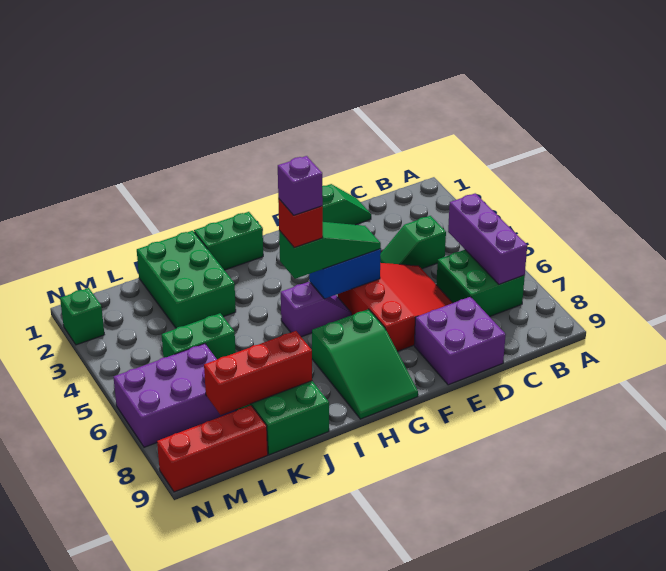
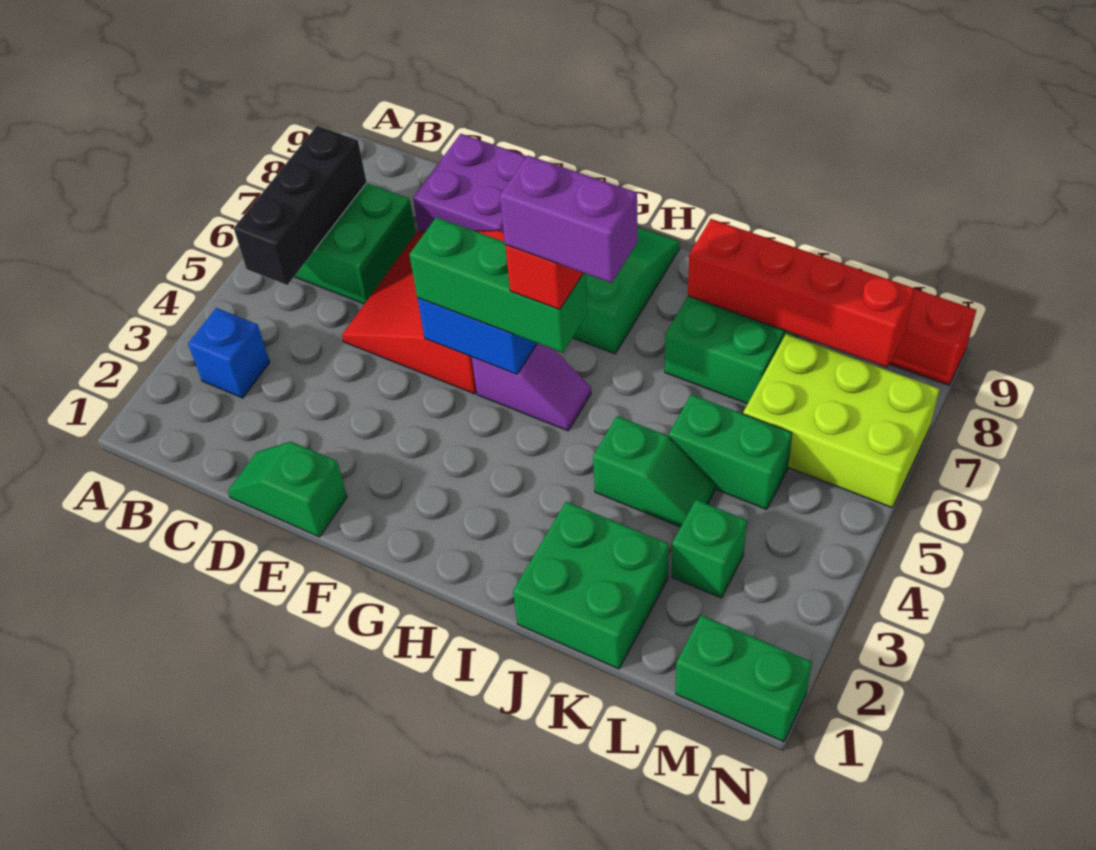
none -> blue brick B3 level 1
purple brick B5:B7 level 2 -> black brick B5:B7 level 2
green slope C4:D4 level 1 top C -> green slope J4:K4 level 1 top J
green slope F5:H5 level 3 top H -> green brick F5:H5 level 3
purple slope G5:H5 level 1 top H -> purple slope G5:H5 level 1 top G
green brick H1:I1 level 1 -> green brick M1:N1 level 1
purple brick H5 level 5 -> purple brick H5:I5 level 5
green brick J1:K3 level 1 -> green brick J1:K2 level 1
red brick J8:L8 level 2 -> red brick J8:M8 level 2
purple brick L6:N7 level 1 -> lime brick L6:N7 level 1
green brick N2 level 1 -> green brick L3 level 1

